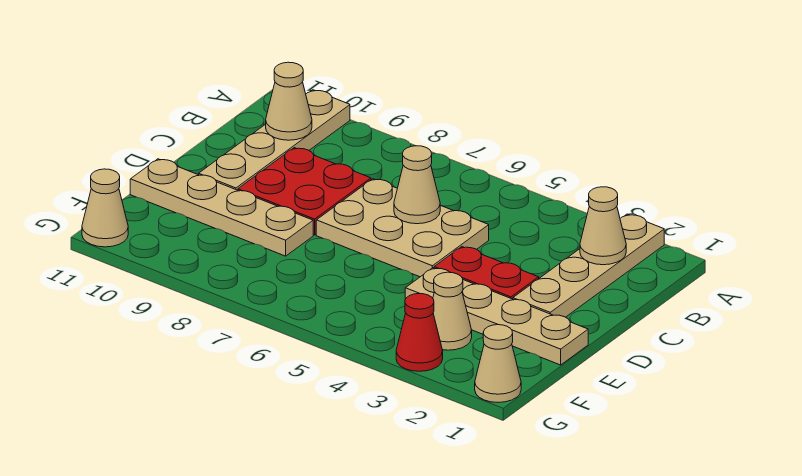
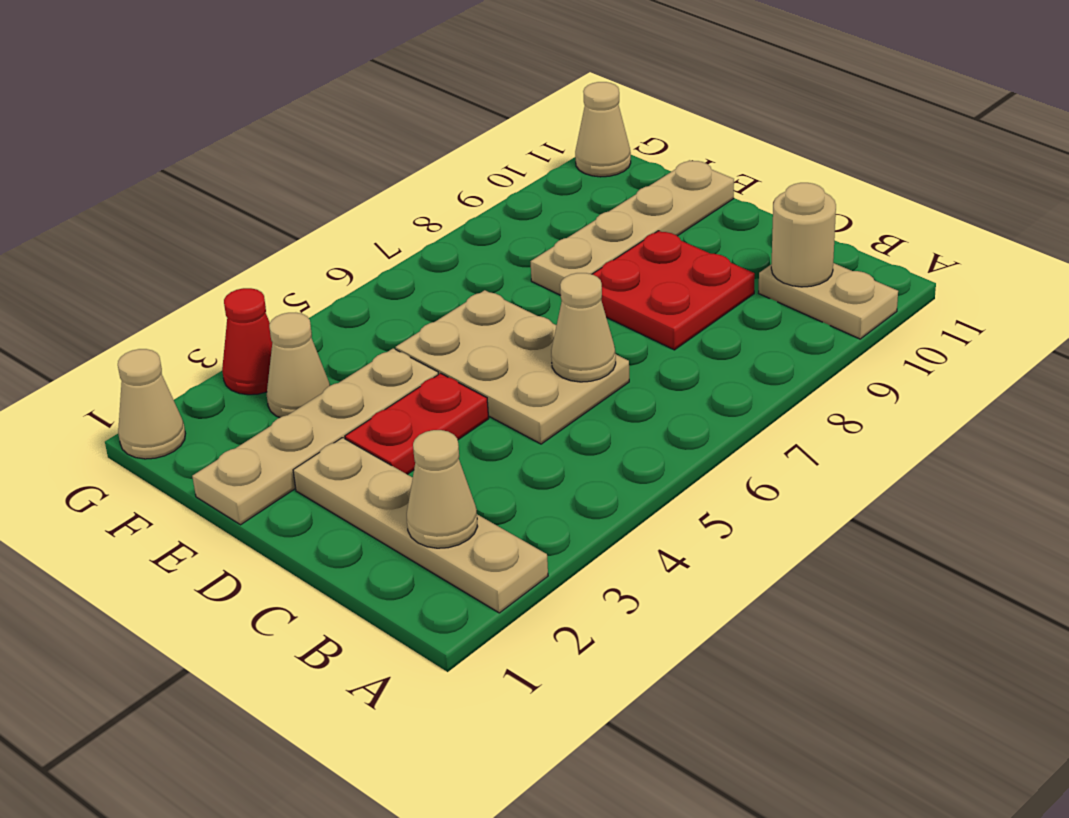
tan plate A10:D10 level 1 -> tan plate A10:B10 level 1
tan cone B10 level 2 -> tan round brick B10 level 2
tan plate C5:D7 level 1 -> tan plate C5:E6 level 1

